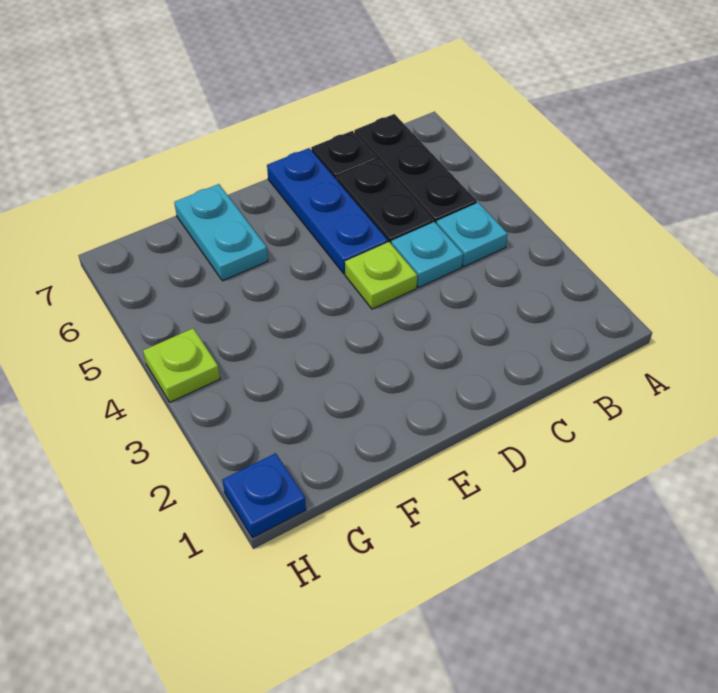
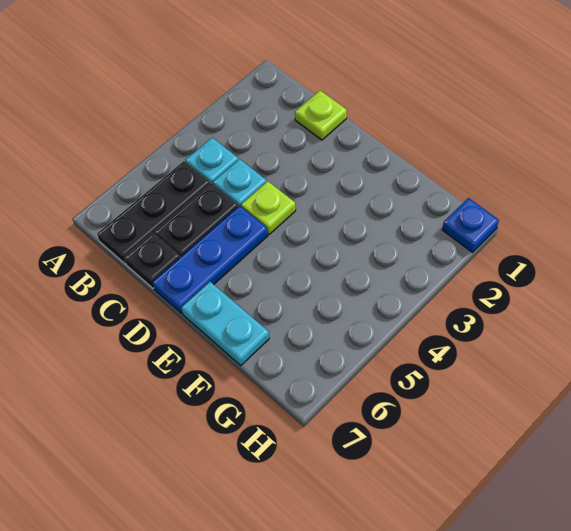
cyan plate F6:F7 level 1 -> cyan plate E7:F7 level 1
lime plate H4 level 1 -> lime plate C1 level 1

